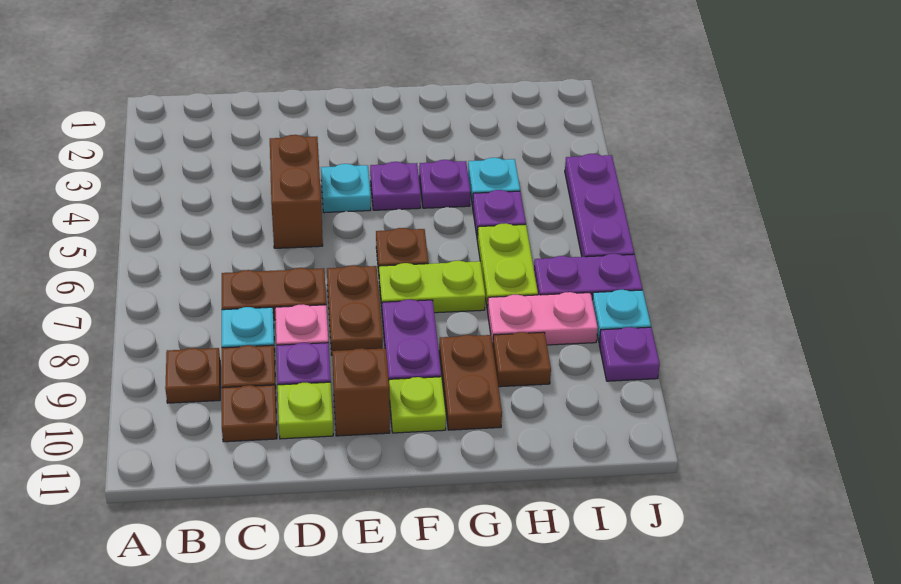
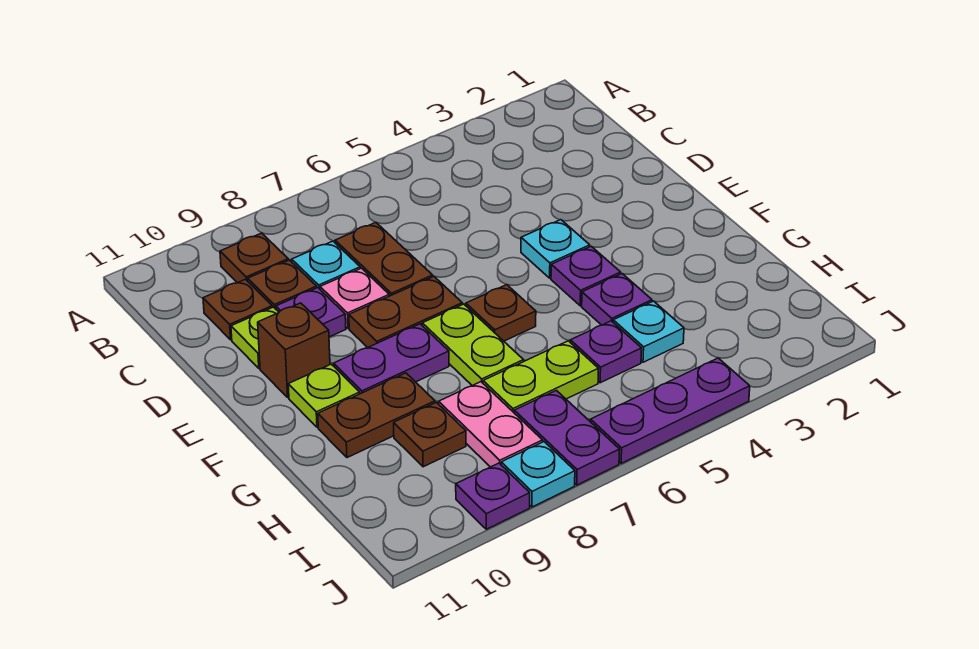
brown brick D4:D5 level 1 -> none

